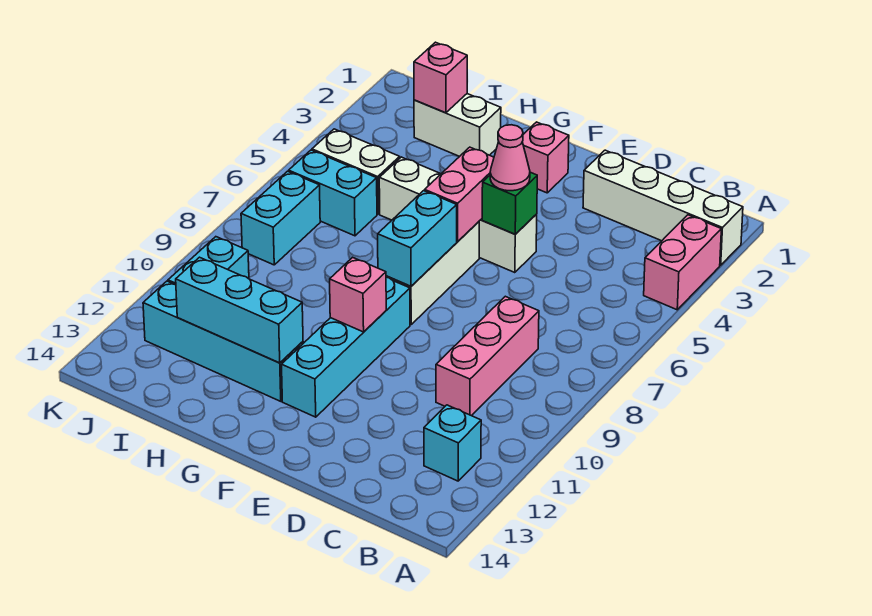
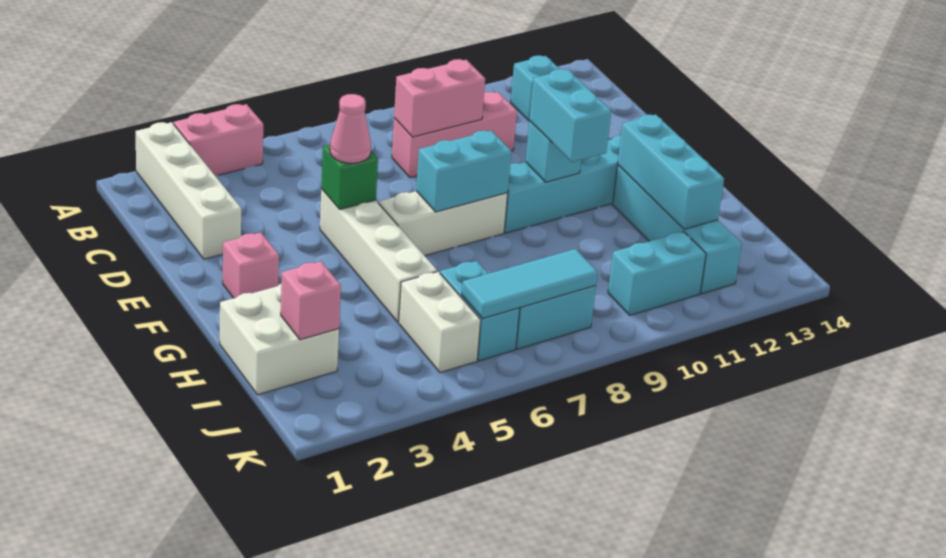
pink brick F5:F6 level 2 -> pink brick C8:C9 level 2
pink brick F10 level 2 -> cyan brick F10 level 2
none -> cyan brick F10:G10 level 3
white brick H2:I2 level 1 -> white brick H1:I2 level 1
none -> cyan tile J6:J8 level 2

